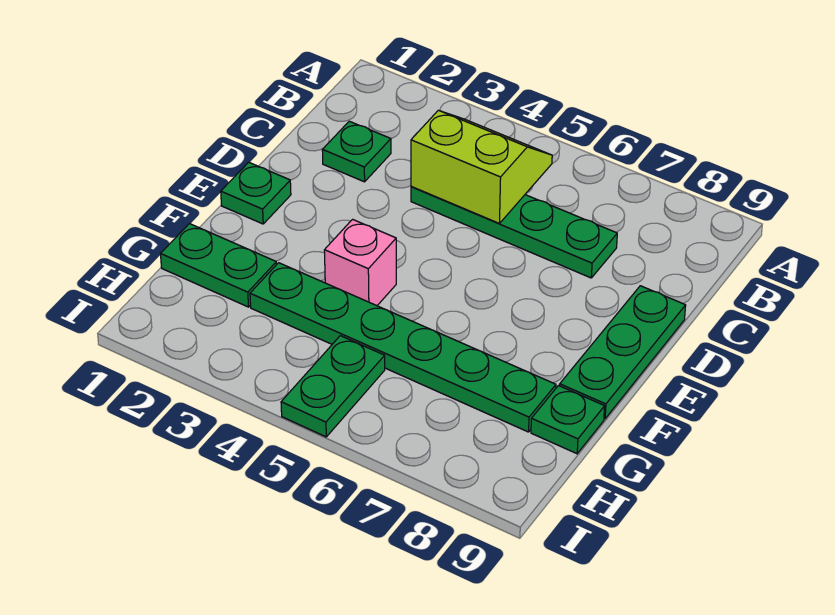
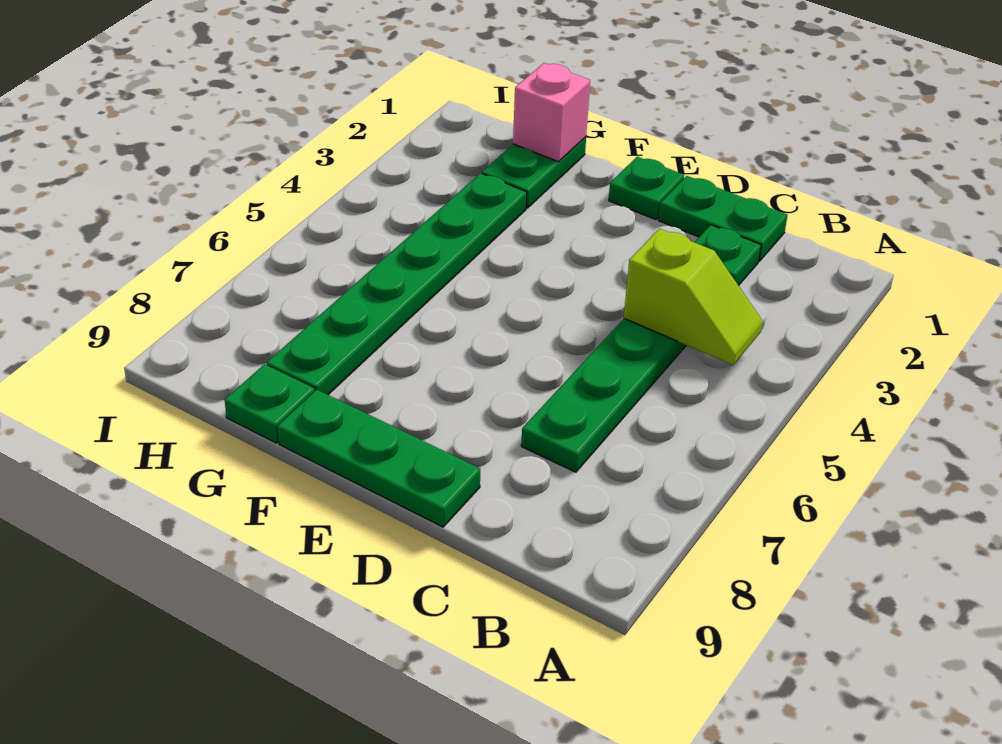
lime slope B4:C5 level 2 top C -> lime slope B4:C4 level 2 top C
pink brick F4 level 1 -> pink brick G1 level 2
green plate H5:I5 level 1 -> green plate C1:D1 level 1

